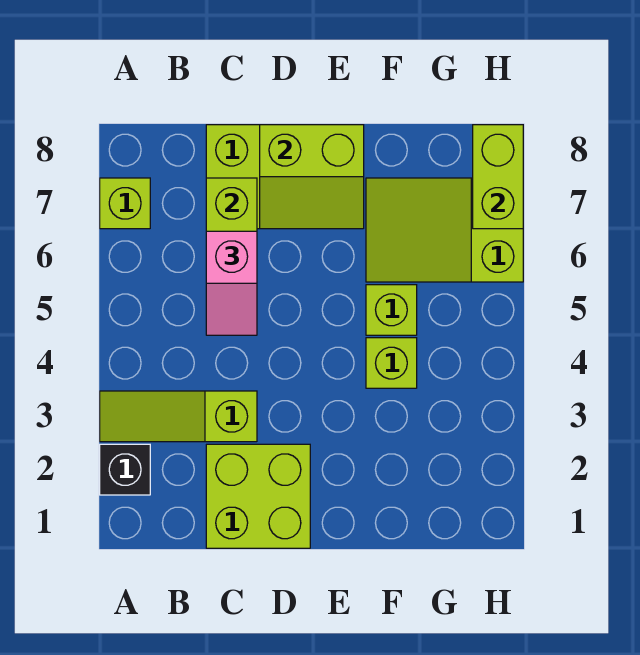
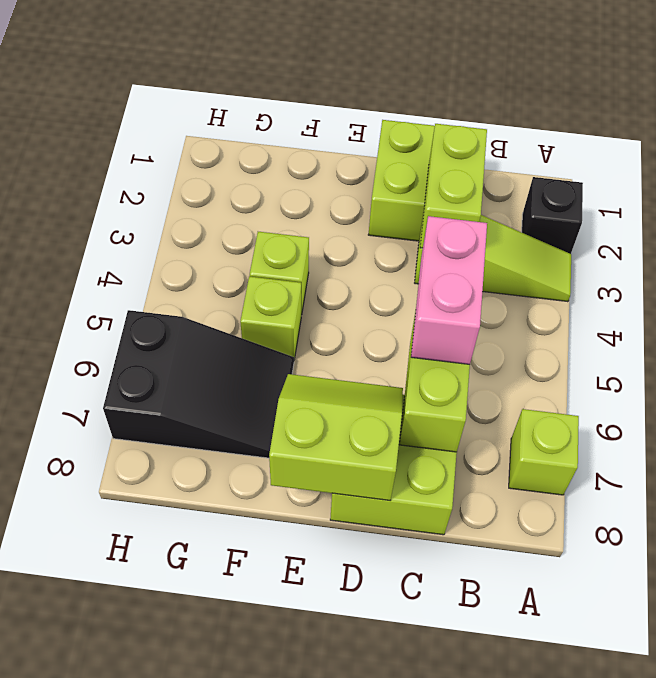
pink slope C5:C6 level 3 top 6 -> pink brick C5:C6 level 3
lime slope F6:H7 level 1 top H -> black slope F6:H7 level 1 top H
lime brick H7:H8 level 2 -> lime brick C2:C3 level 2

